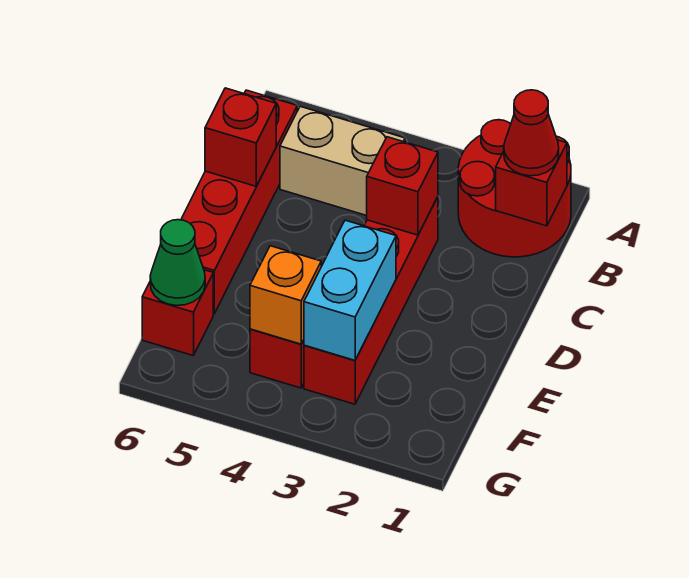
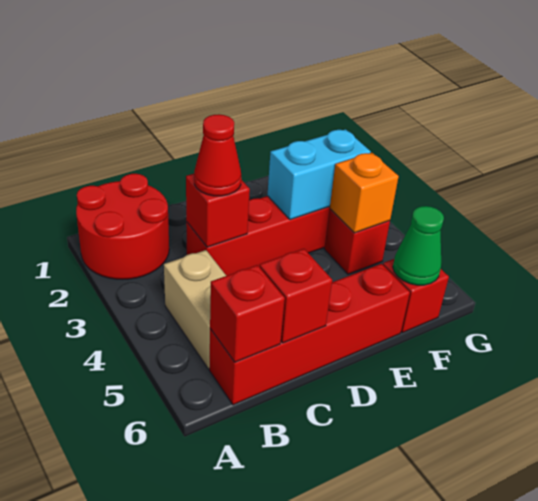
red brick B1 level 2 -> red brick B6 level 2
red cone B1 level 3 -> red cone C3 level 3

